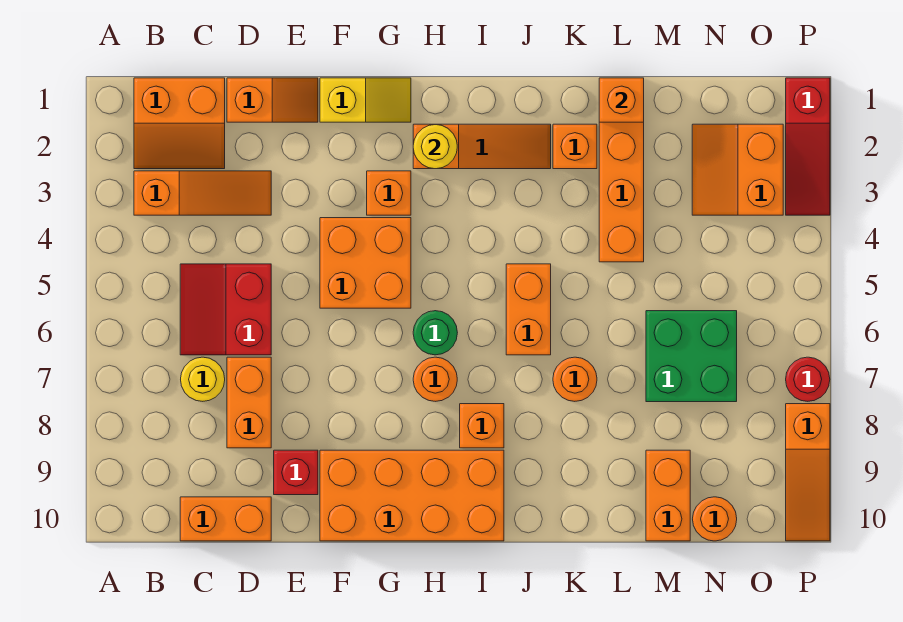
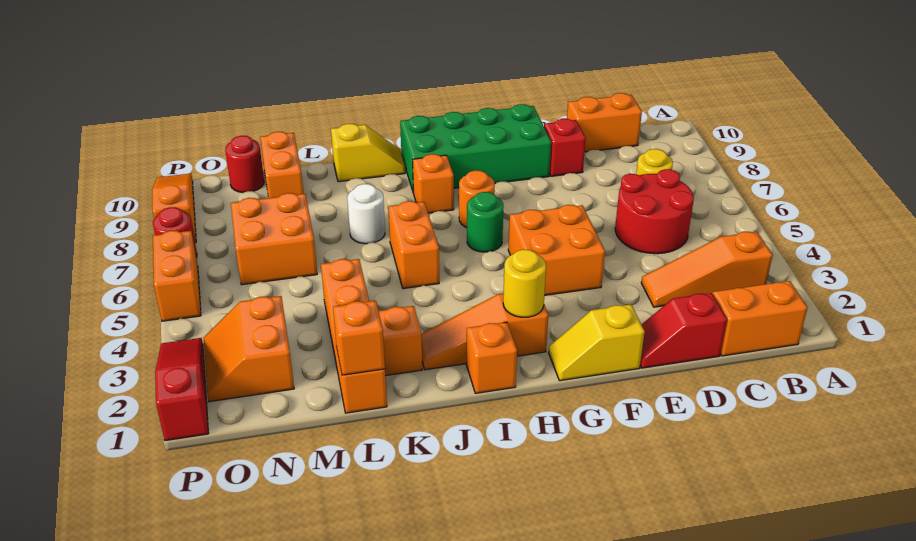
red slope C5:D6 level 1 top D -> red round brick C5:D6 level 1
orange slope D1:E1 level 1 top D -> red slope D1:E1 level 1 top D
orange brick D7:D8 level 1 -> orange brick P5:P6 level 1
orange brick F9:I10 level 1 -> green brick F9:I10 level 1
orange brick G3 level 1 -> orange brick I1 level 1
none -> yellow slope J10:K10 level 1 top K
orange round brick K7 level 1 -> white round brick K7 level 1
green brick M6:N7 level 1 -> orange brick M6:N7 level 1
orange slope N2:O3 level 1 top O -> orange slope N2:O3 level 1 top N
orange round brick N10 level 1 -> red round brick N10 level 1

